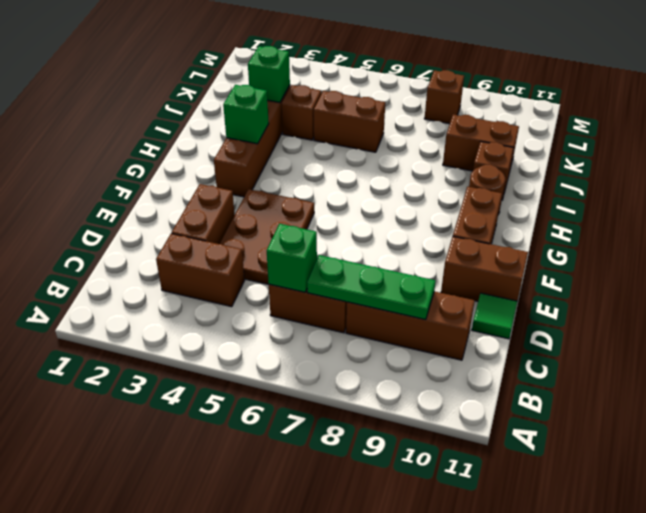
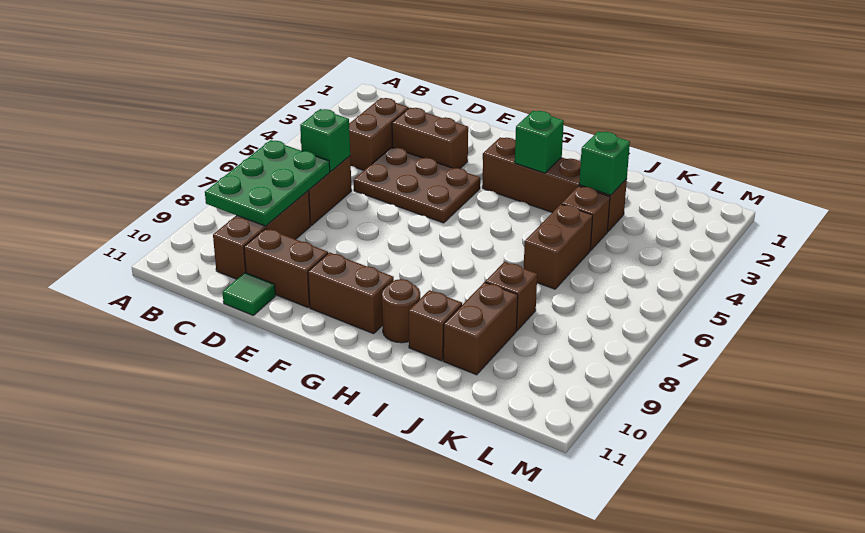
green plate C7:C9 level 2 -> green plate B7:C9 level 2
brown brick E10:E11 level 1 -> brown brick D10:E10 level 1
brown brick L8 level 1 -> brown brick J8 level 1

